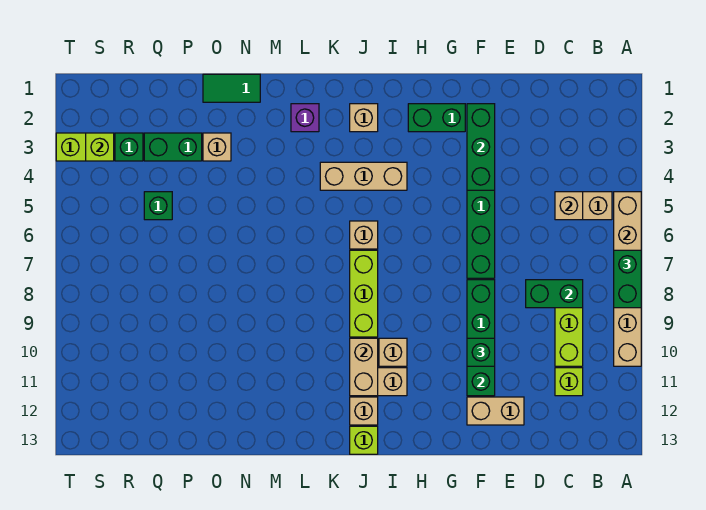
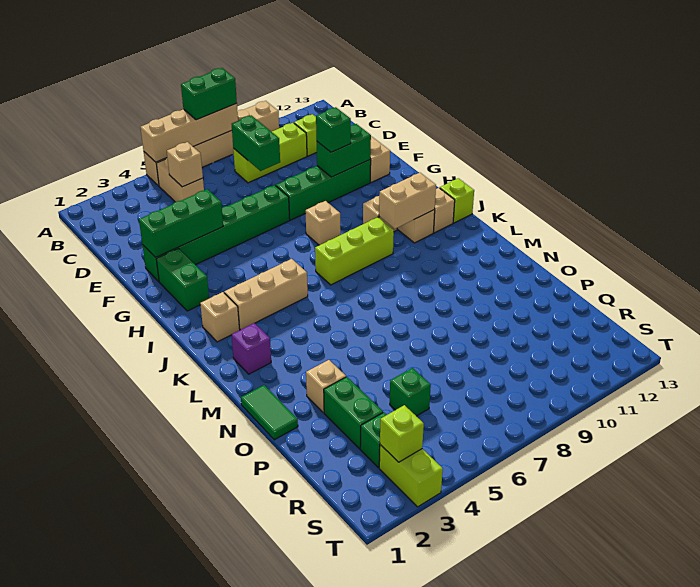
tan brick I4:K4 level 1 -> tan brick J3:J5 level 1
tan brick J6 level 1 -> tan brick H8 level 1

